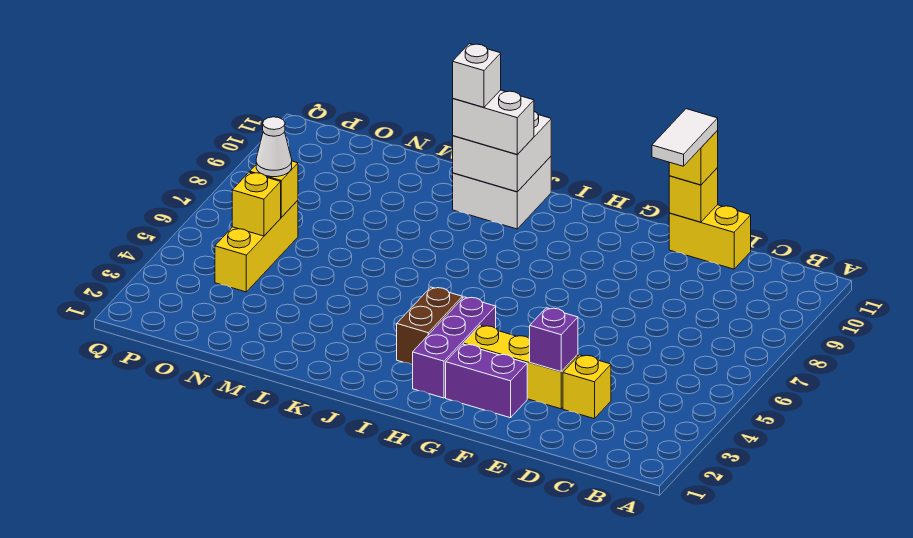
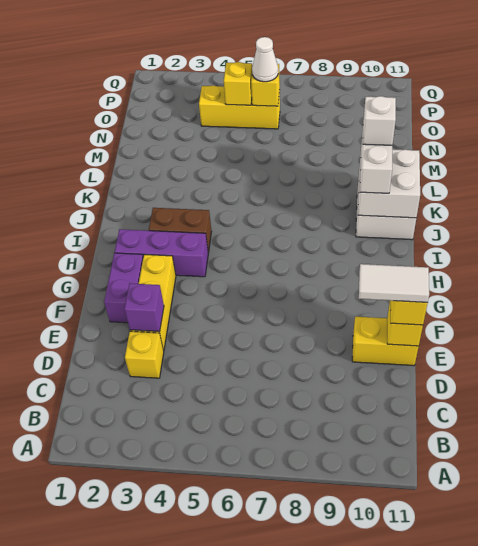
yellow brick D11:E11 level 1 -> yellow brick E10:E11 level 1

